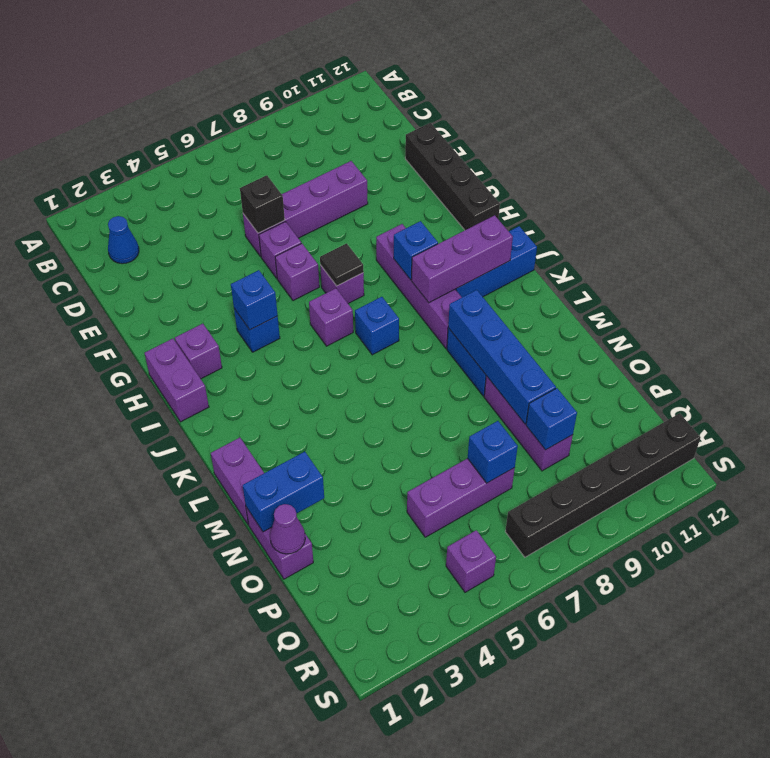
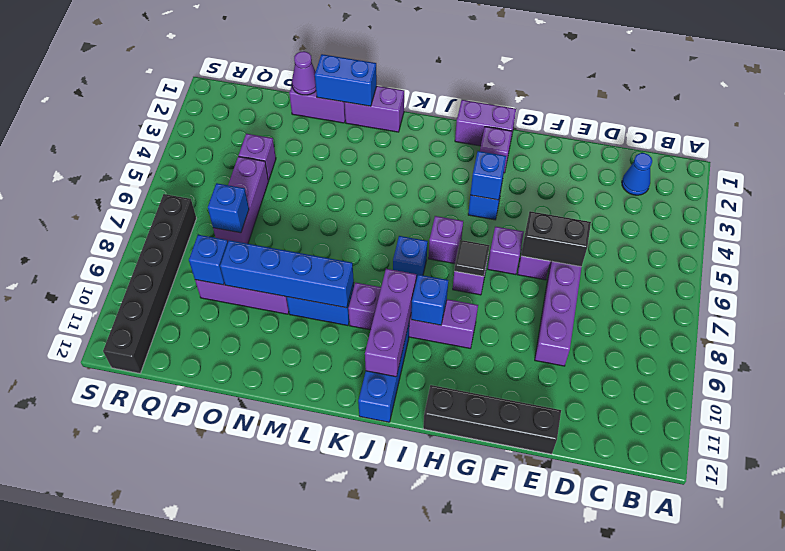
black brick E6 level 2 -> black brick E6:F6 level 2
blue brick N1:N2 level 2 -> blue brick M1:N1 level 2
purple brick R5 level 1 -> purple brick P4 level 1

